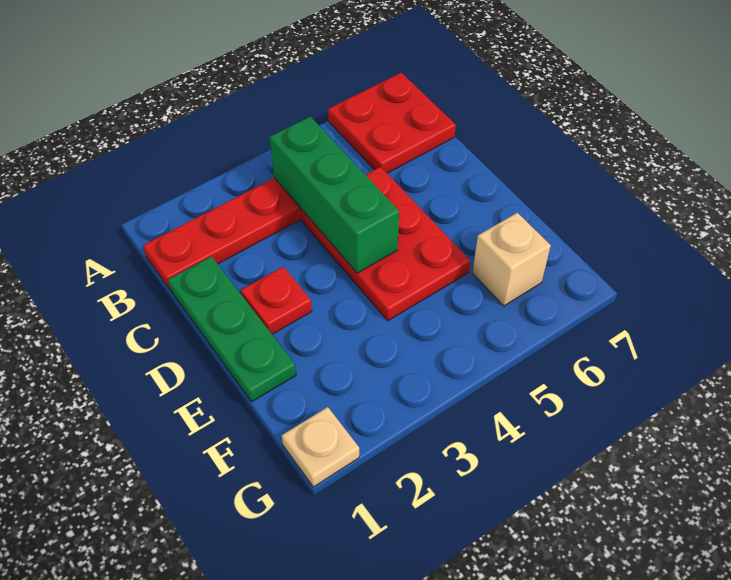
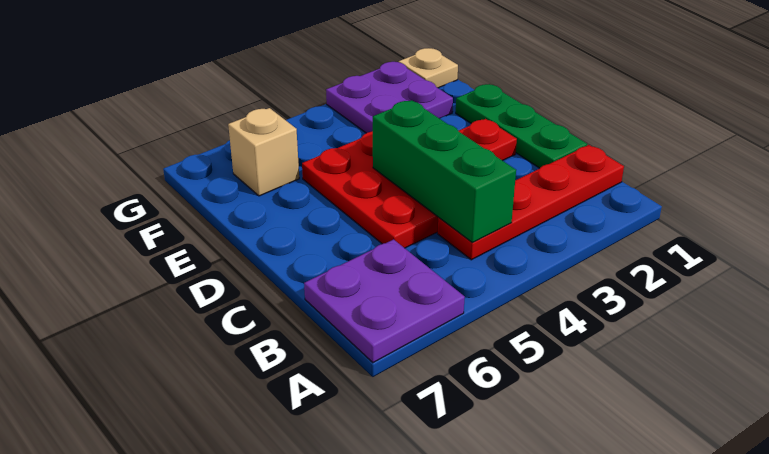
red plate A6:B7 level 1 -> purple plate A6:B7 level 1
none -> purple plate F2:G3 level 1

